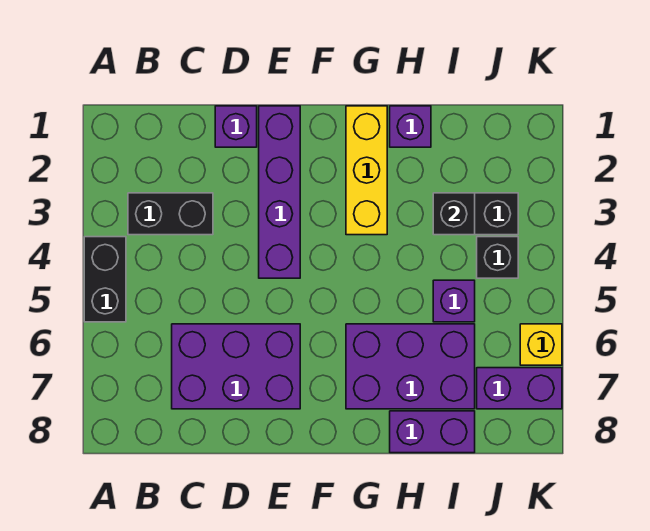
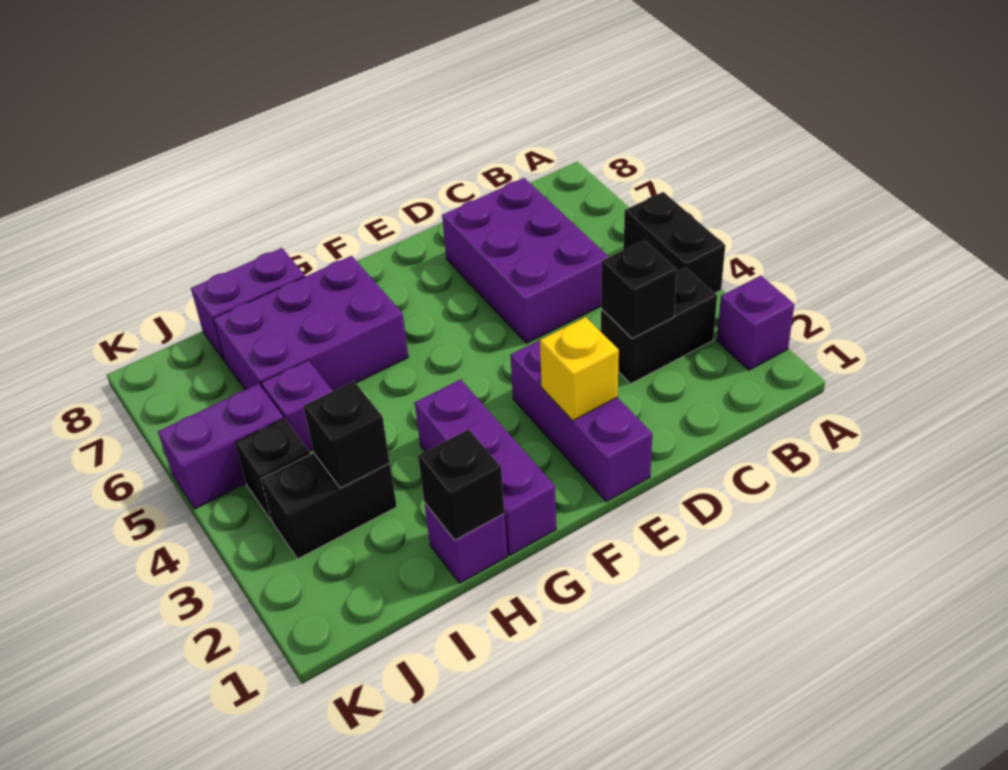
none -> black brick C3 level 2
purple brick C6:E7 level 1 -> purple brick C5:D7 level 1
purple brick D1 level 1 -> purple brick A2 level 1
purple brick E1:E4 level 1 -> purple brick E1:E3 level 1
yellow brick G1:G3 level 1 -> purple brick G1:G3 level 1
none -> black brick H1 level 2
purple brick J7:K7 level 1 -> purple brick J5:K5 level 1
yellow brick K6 level 1 -> yellow brick E2 level 2

